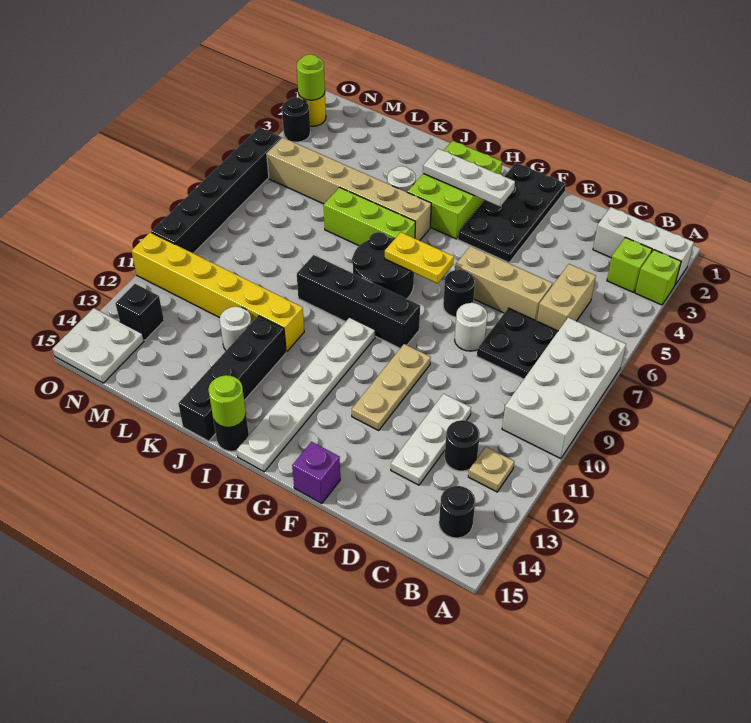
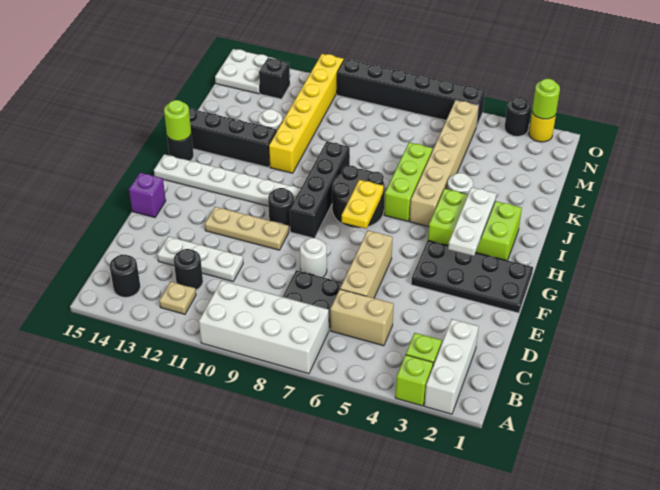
black round brick F7 level 1 -> black round brick G10 level 1

